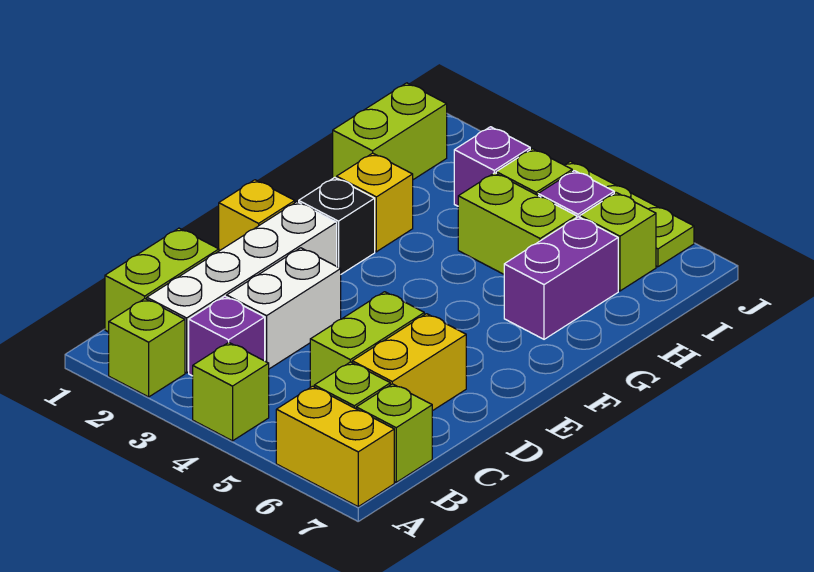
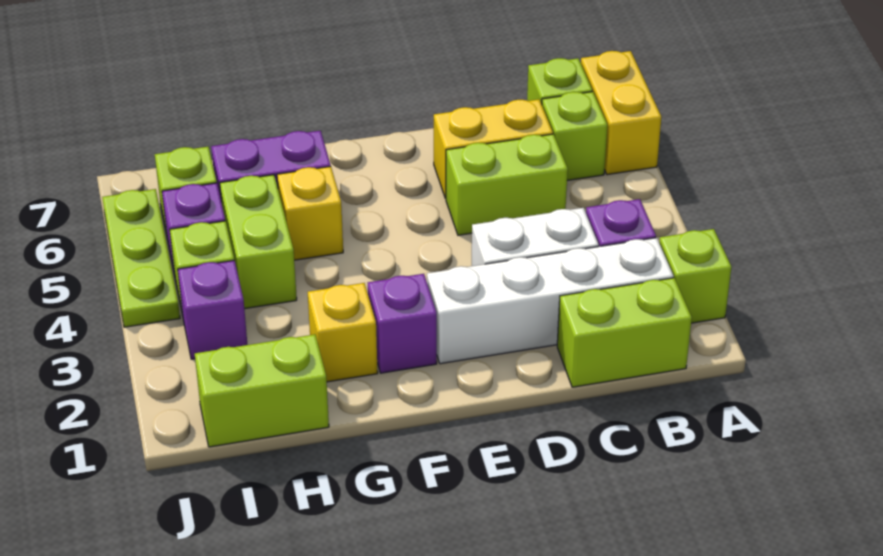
lime brick A4 level 1 -> none
yellow brick E1 level 1 -> yellow brick G5 level 1
black brick F2 level 1 -> purple brick F2 level 1

